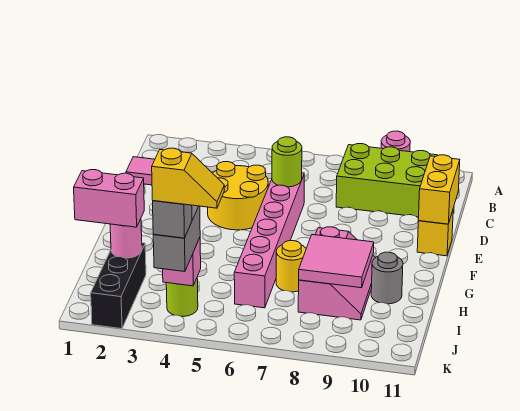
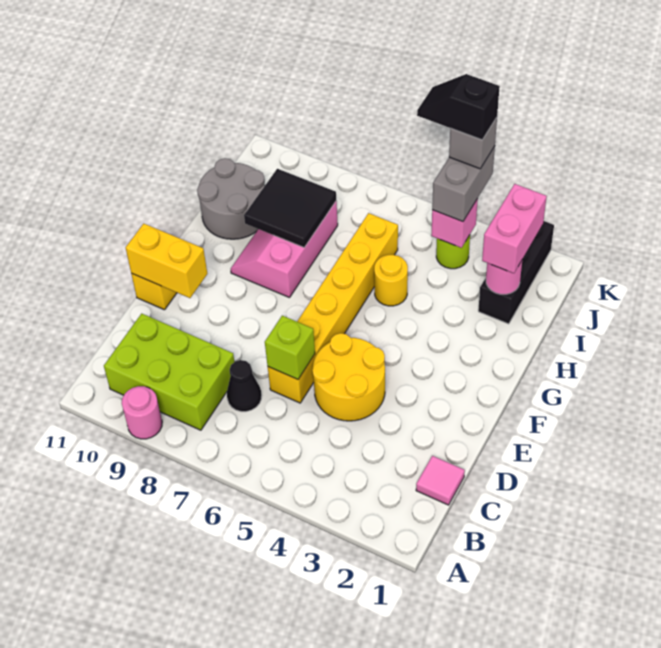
none -> black cone C7 level 1
pink brick D6:I6 level 1 -> yellow brick D6:I6 level 1
lime round brick D6 level 2 -> lime brick D6 level 2
yellow brick D11:E11 level 2 -> yellow brick E10:E11 level 2
yellow round brick H7 level 1 -> yellow round brick H5 level 1
pink tile H8:I9 level 2 -> black tile H8:I9 level 2
grey round brick H10 level 1 -> grey round brick H10:I11 level 1
pink brick I1:I2 level 3 -> pink brick I2:J2 level 3
yellow slope K4:K5 level 5 top 4 -> black slope K4:K5 level 5 top 4

